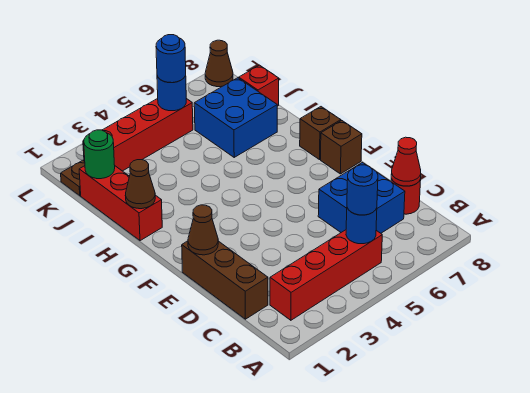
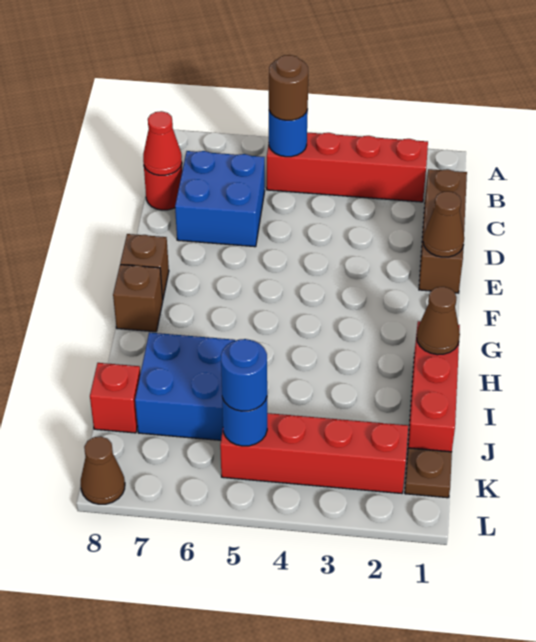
blue round brick B5 level 3 -> brown round brick B5 level 3
green round brick J1 level 2 -> none

